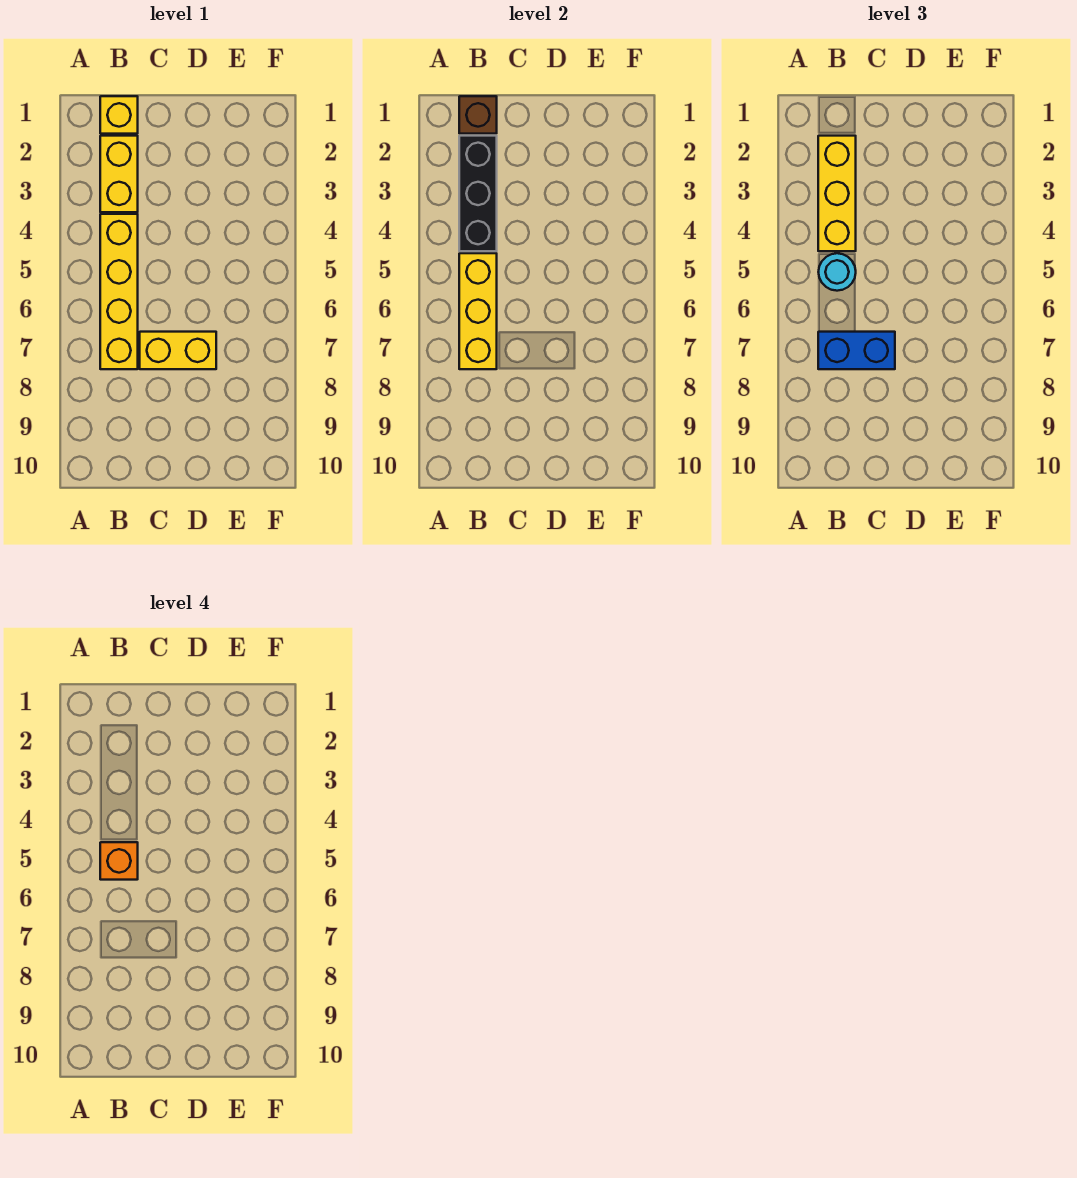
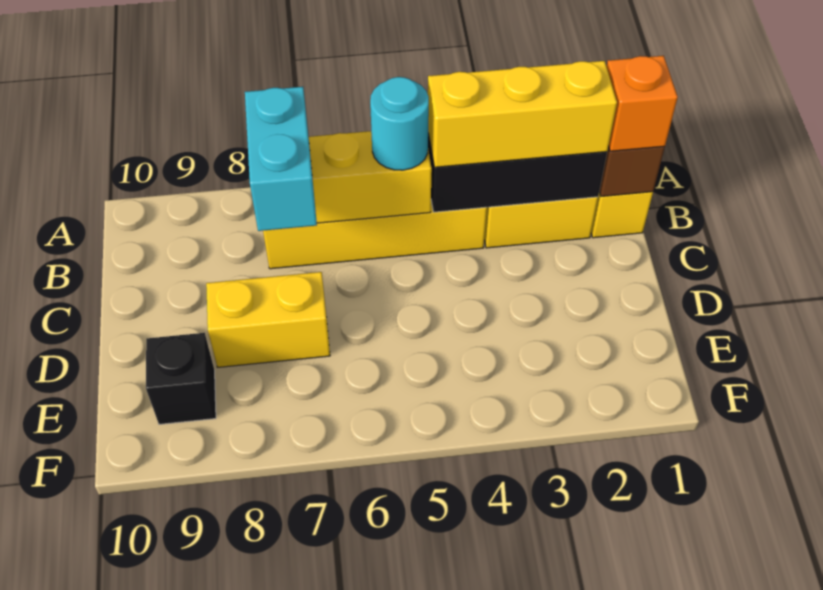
orange brick B5 level 4 -> orange brick B1 level 3
blue brick B7:C7 level 3 -> cyan brick B7:C7 level 3
yellow brick C7:D7 level 1 -> yellow brick D7:D8 level 1
none -> black brick E9 level 1

